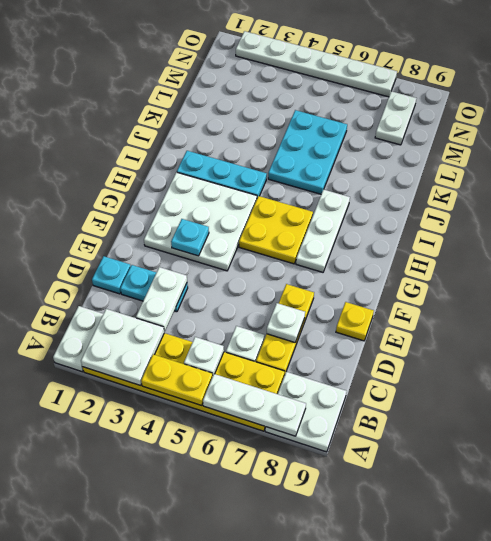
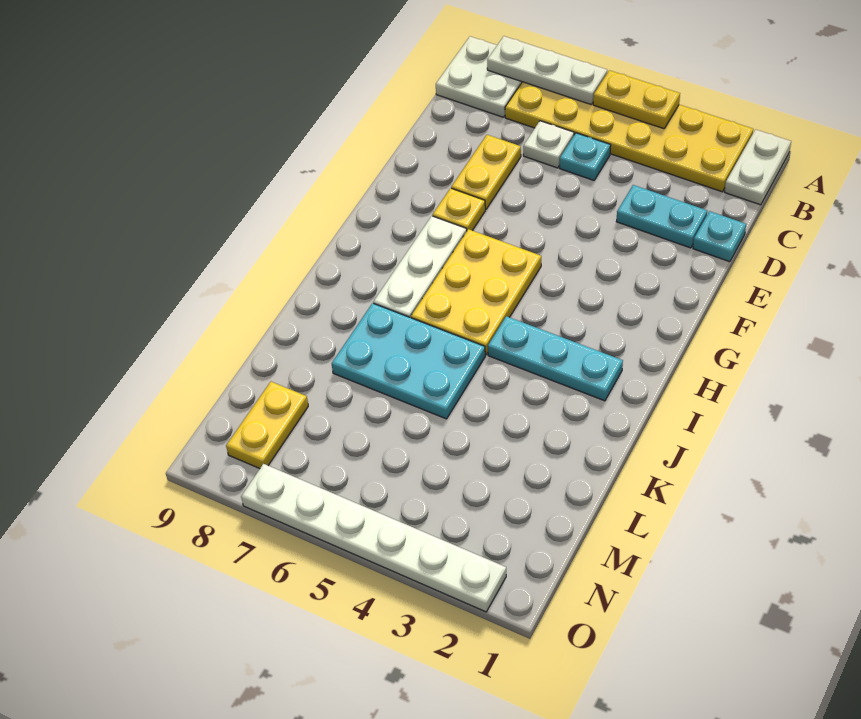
white plate A2:B3 level 2 -> none
white plate B5 level 2 -> none
white plate C3:D3 level 2 -> none
yellow plate C7:E7 level 1 -> yellow plate D7:E7 level 1
white plate D7 level 2 -> none
yellow plate E9 level 1 -> yellow plate F7 level 1
white plate F2:H4 level 1 -> none
cyan plate F3 level 2 -> cyan plate C5 level 1
yellow plate G5:H6 level 1 -> yellow plate G5:I6 level 1
cyan plate J5:L6 level 1 -> cyan plate J5:K7 level 1
white plate M8:N8 level 1 -> yellow plate M8:N8 level 1

